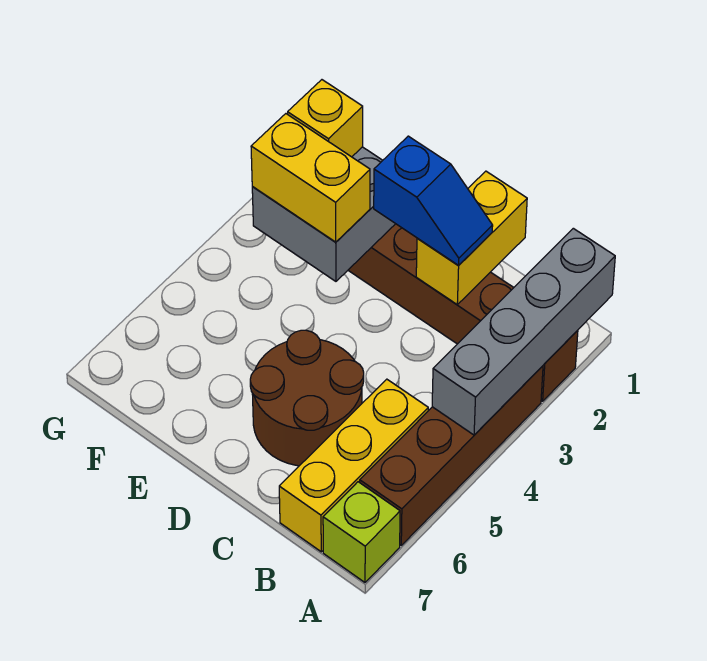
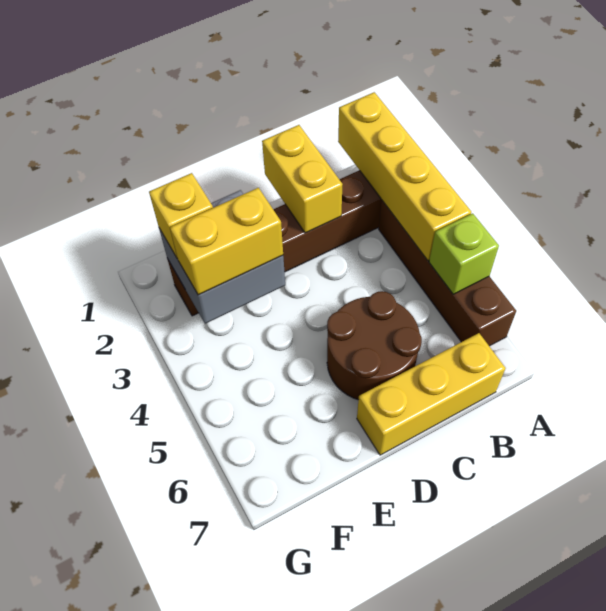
grey brick A1:A4 level 2 -> yellow brick A1:A4 level 2
lime brick A7 level 1 -> lime brick A5 level 2
yellow brick B5:B7 level 1 -> yellow brick B7:D7 level 1
blue slope C2:D2 level 3 top D -> none

